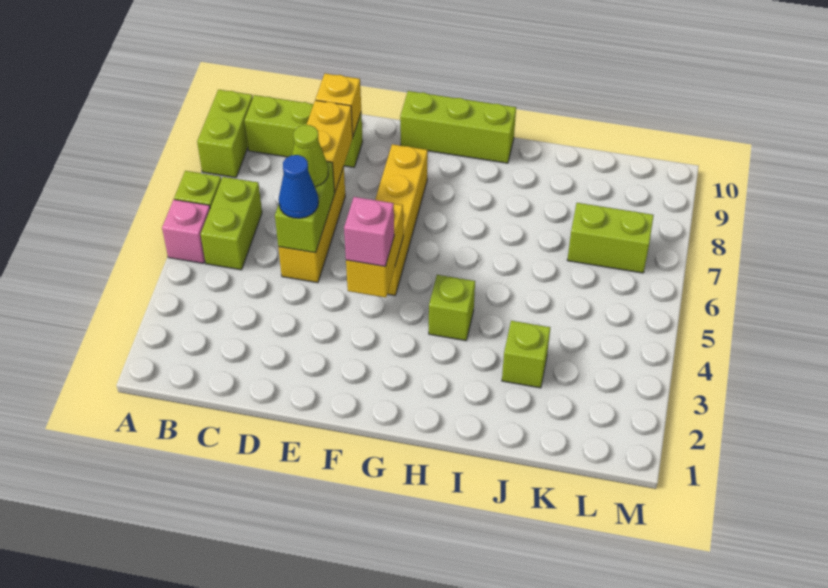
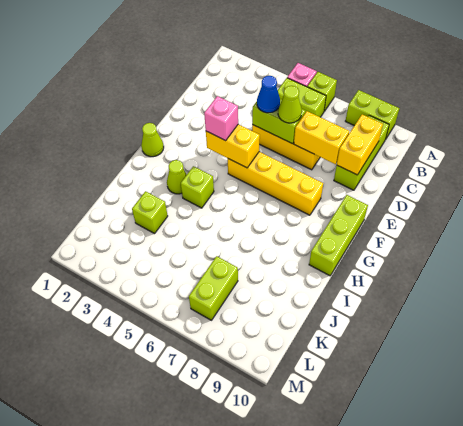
yellow brick D9 level 2 -> yellow brick C9:D9 level 2
none -> lime cone G1 level 1
none -> lime cone H3 level 1

